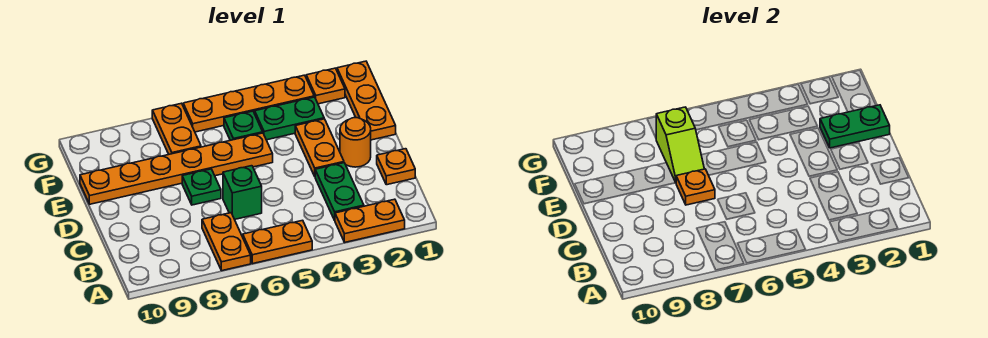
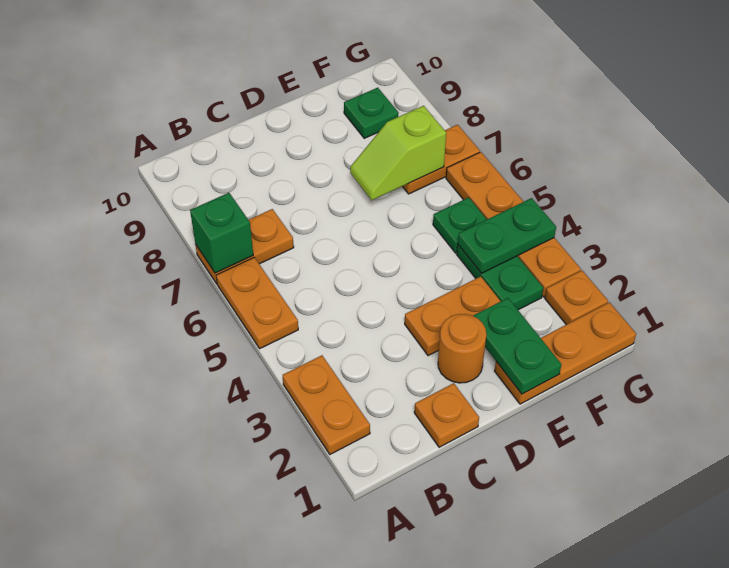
green plate B3:C3 level 1 -> green plate F4:G4 level 2
green brick C6 level 1 -> green brick A7 level 2
green plate D7 level 1 -> green plate F9 level 1
orange plate D7 level 2 -> none
orange plate E5:E10 level 1 -> none

